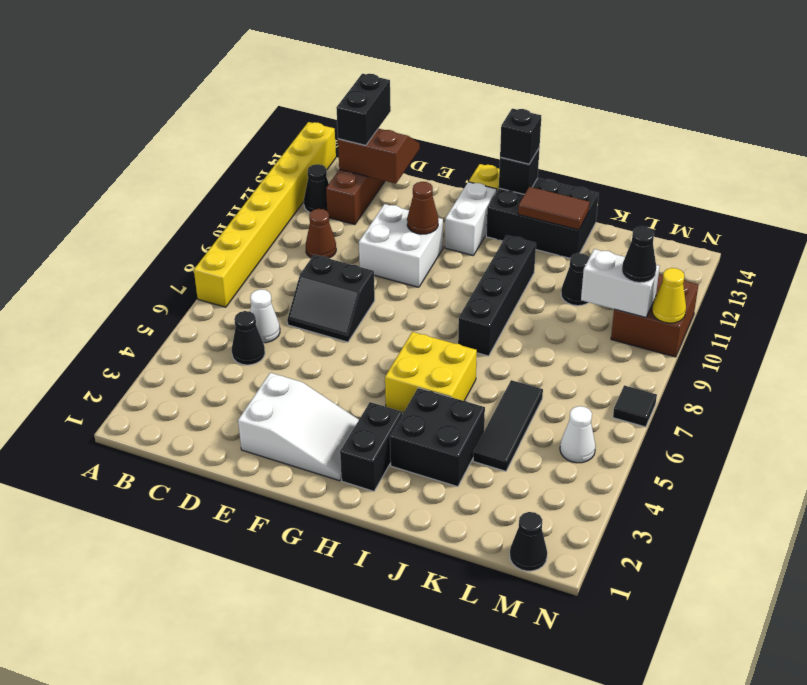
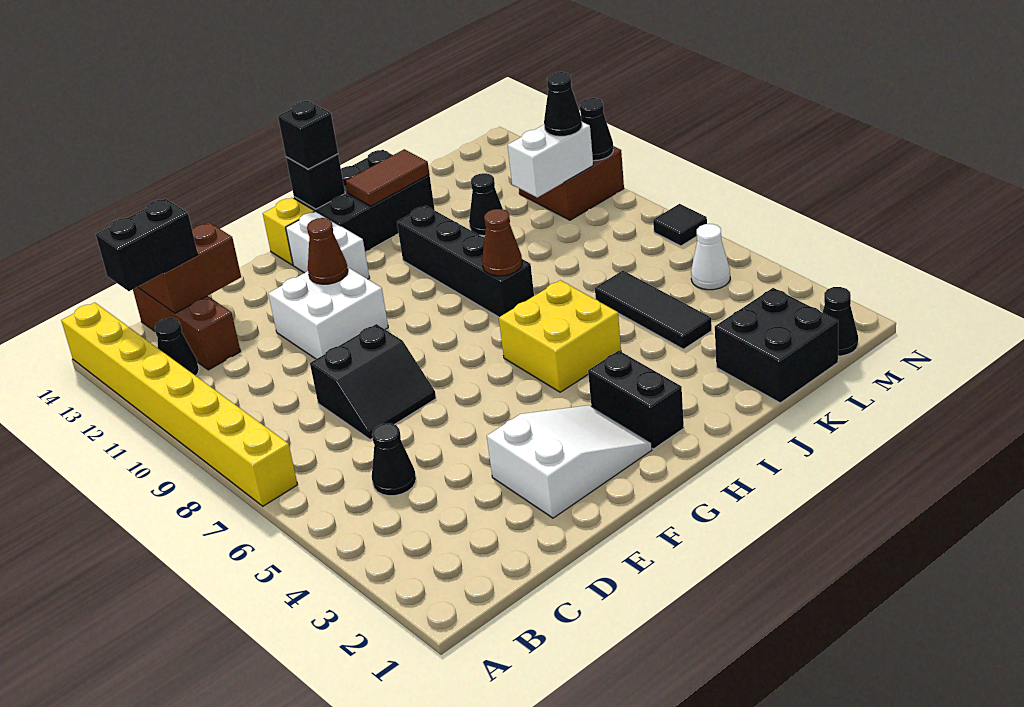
white cone C6 level 1 -> none
brown cone C10 level 1 -> brown cone I8 level 2
black brick C13:C14 level 3 -> black brick B13:C13 level 3
black brick I3:J4 level 1 -> black brick K1:L2 level 1
yellow cone N10 level 2 -> black cone N10 level 2

